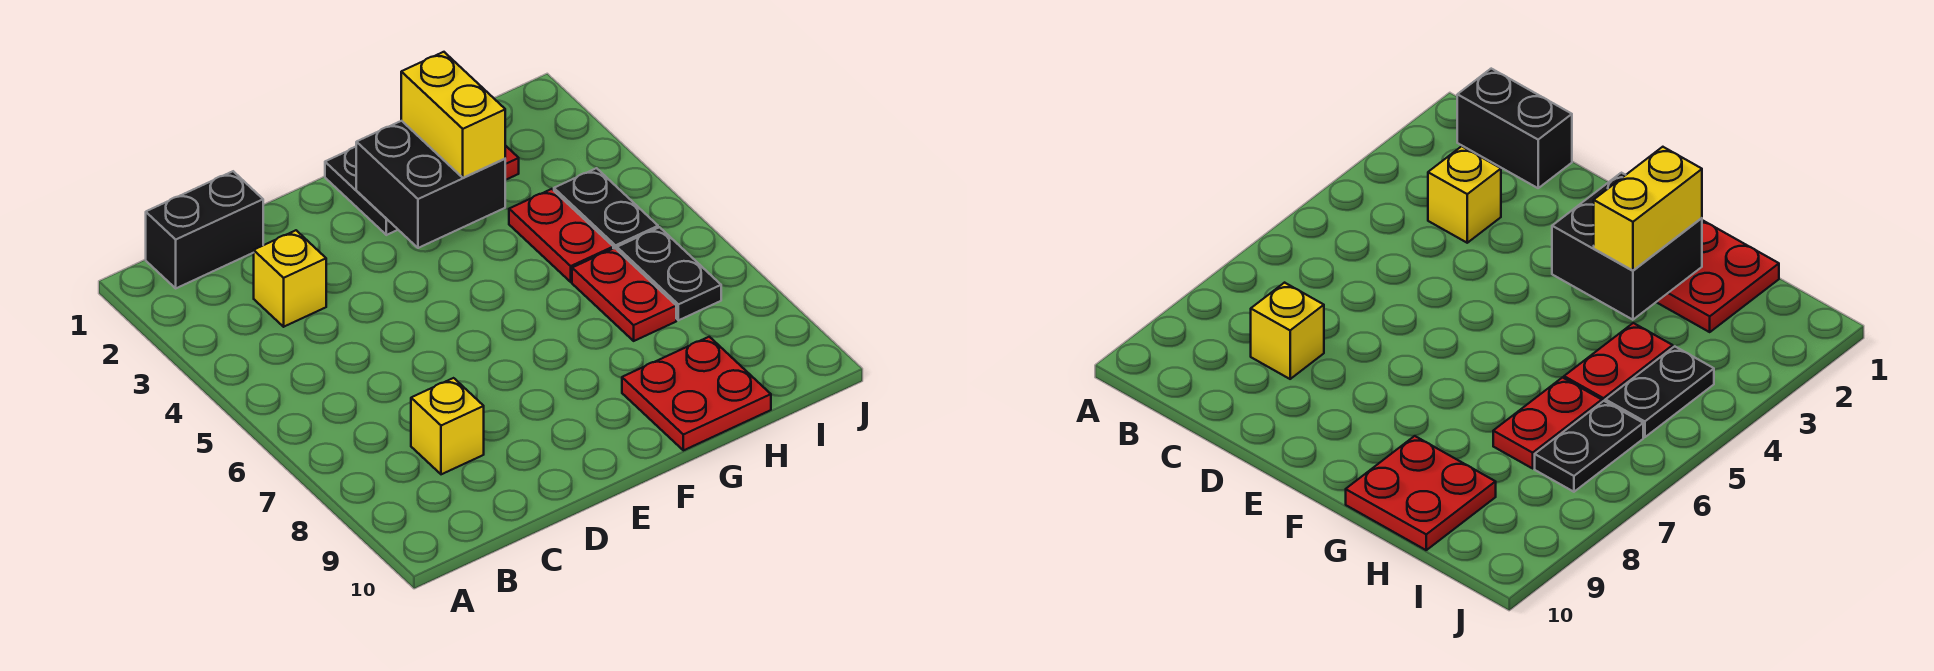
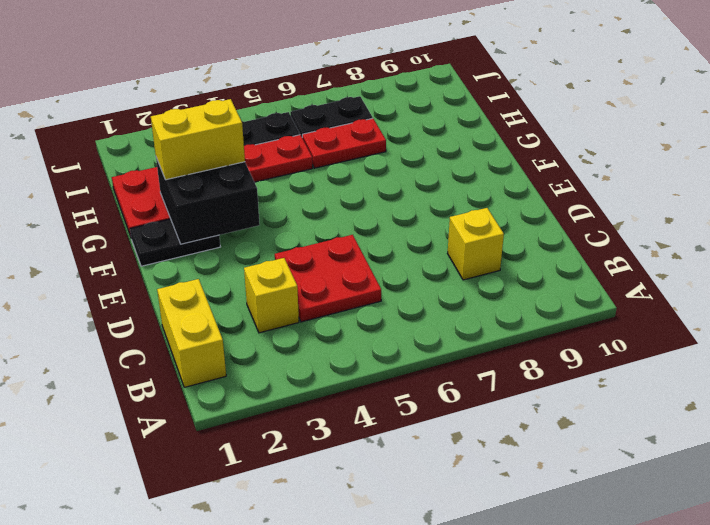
black brick B1:C1 level 1 -> yellow brick B1:C1 level 1
red plate G9:H10 level 1 -> red plate C4:D5 level 1

